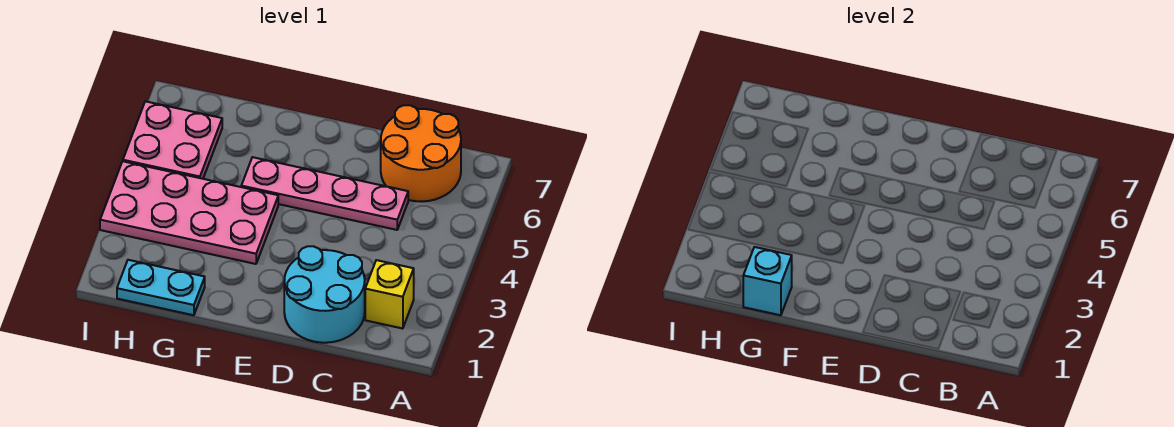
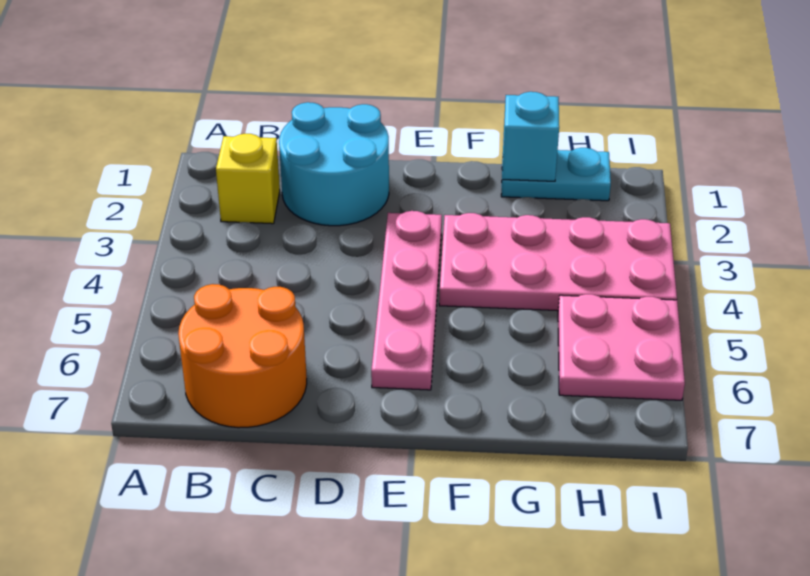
pink plate C5:F5 level 1 -> pink plate E3:E6 level 1

